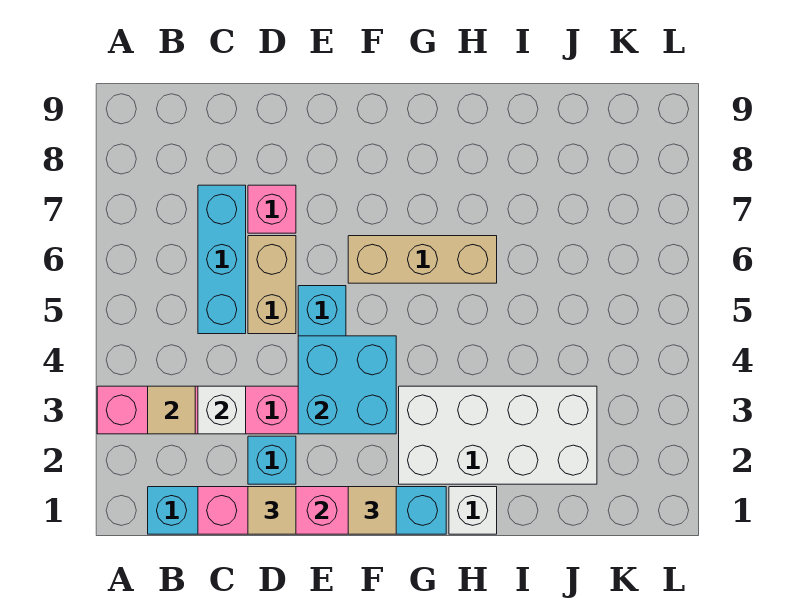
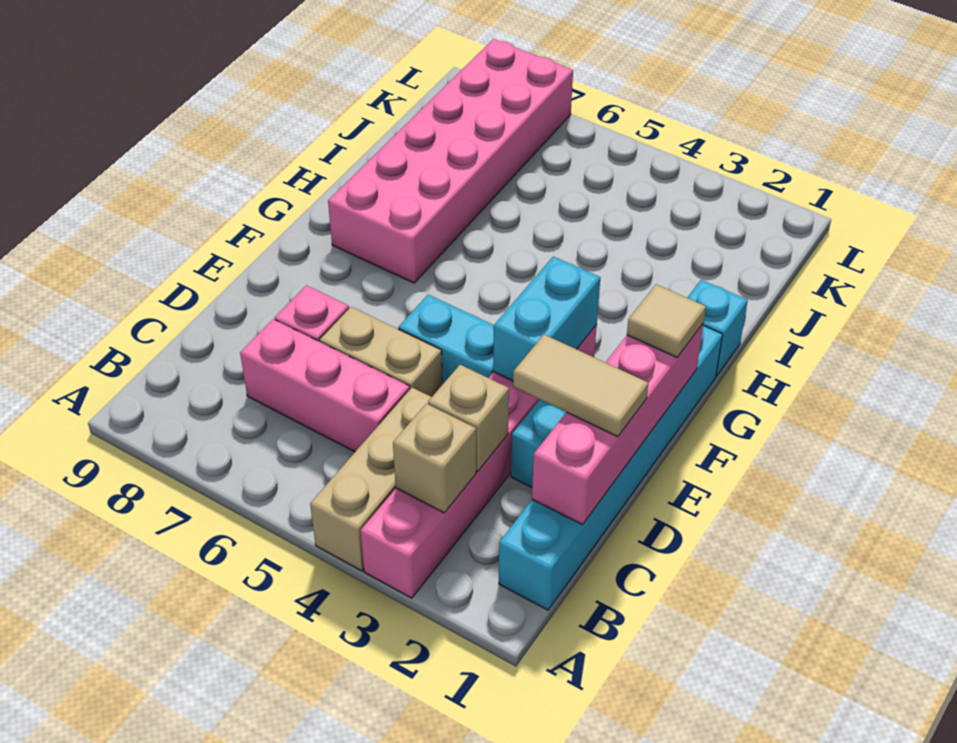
tan tile B3 level 2 -> tan brick B3 level 2
white brick C3 level 2 -> tan brick C3 level 2
cyan brick C5:C7 level 1 -> pink brick C5:C7 level 1
tan tile D1 level 3 -> tan tile D1:D2 level 3
cyan brick E3:F4 level 2 -> cyan brick E3:F3 level 2
tan brick F6:H6 level 1 -> tan brick A4:C4 level 1
white brick G2:J3 level 1 -> none
none -> pink brick G7:L8 level 1
white brick H1 level 1 -> cyan brick H1 level 1

